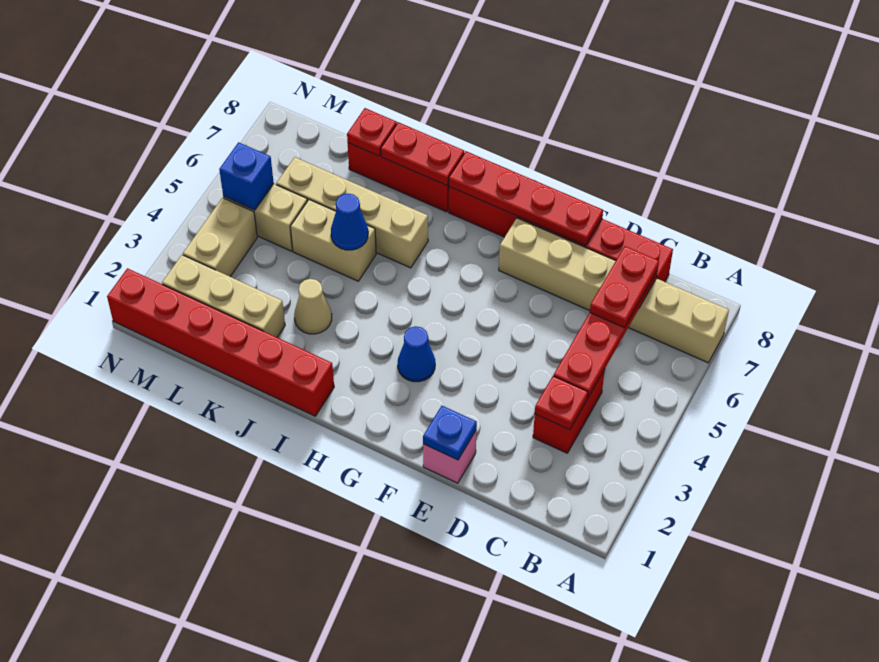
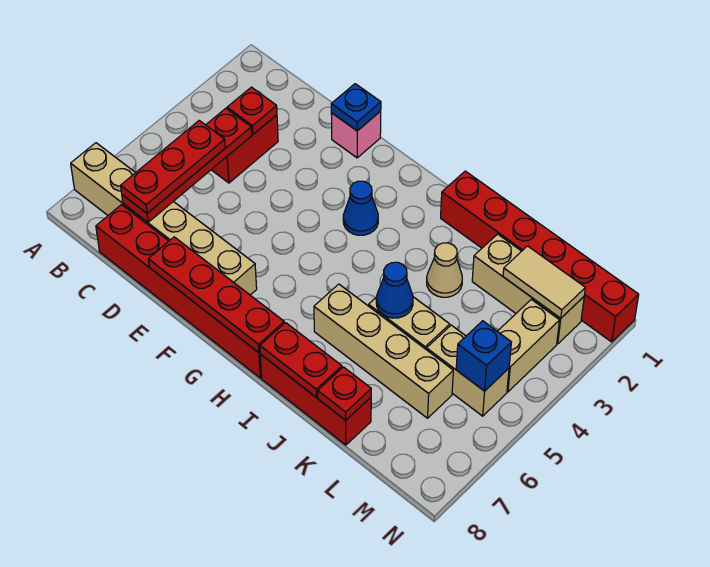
red plate C6:C7 level 3 -> red plate C5:C7 level 3
none -> tan tile L2:M2 level 2

